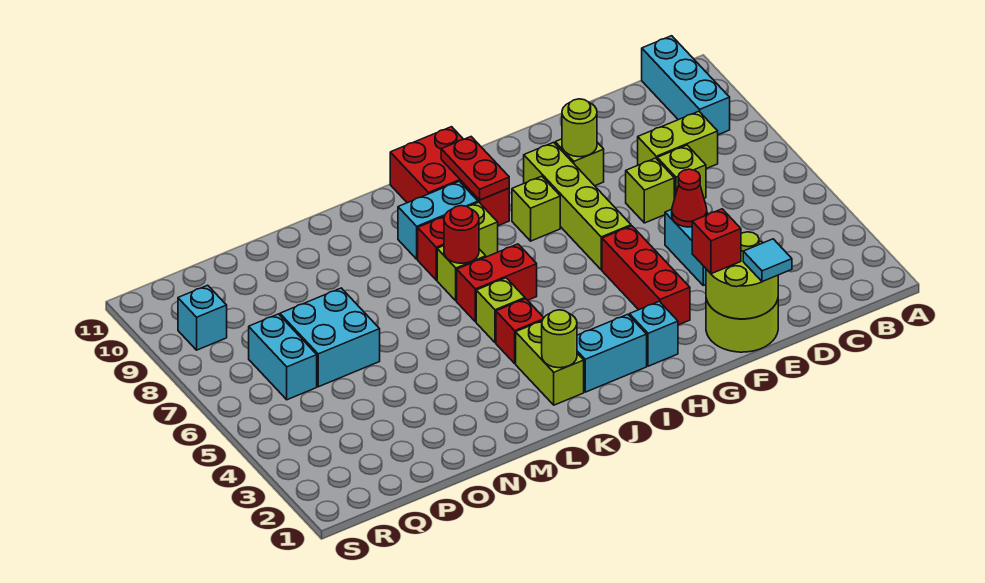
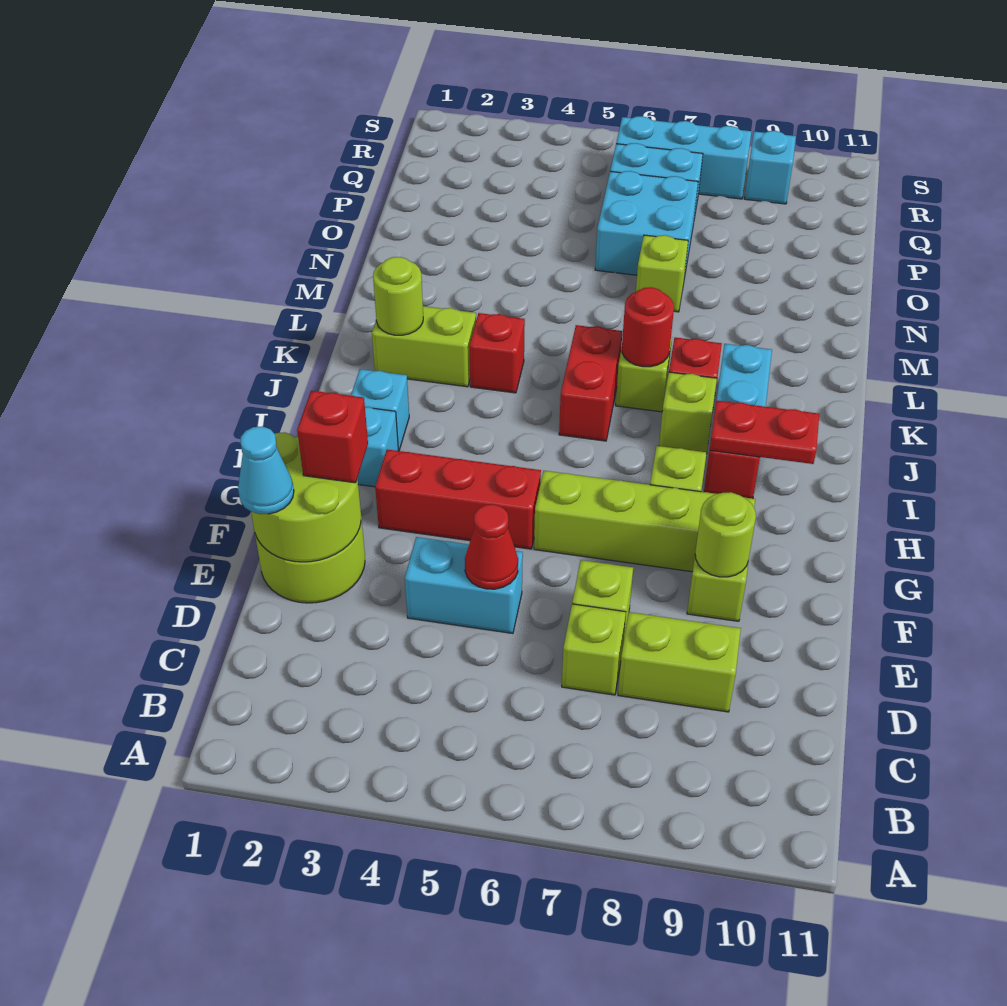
cyan brick B9:B11 level 1 -> cyan brick R6:R8 level 1
lime brick C8:D8 level 1 -> lime brick D8:D9 level 1
cyan tile E1 level 3 -> cyan cone E1 level 3
cyan brick I2:J2 level 1 -> cyan brick I2 level 1
red brick I10:J11 level 1 -> none
lime brick K5 level 1 -> lime brick N7 level 1

